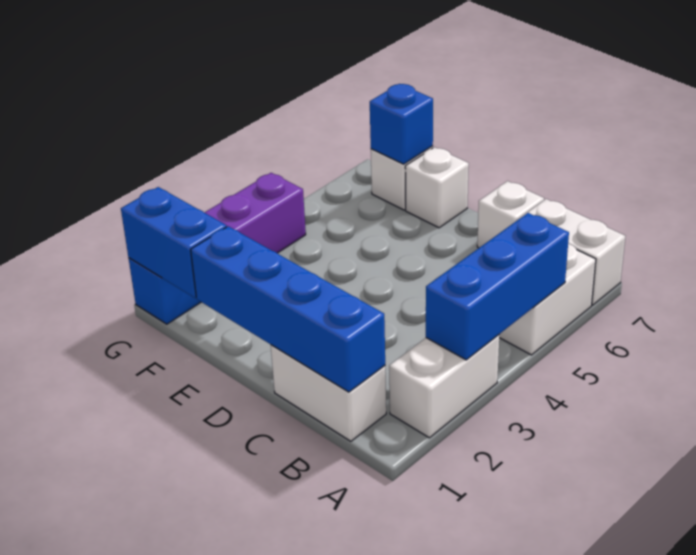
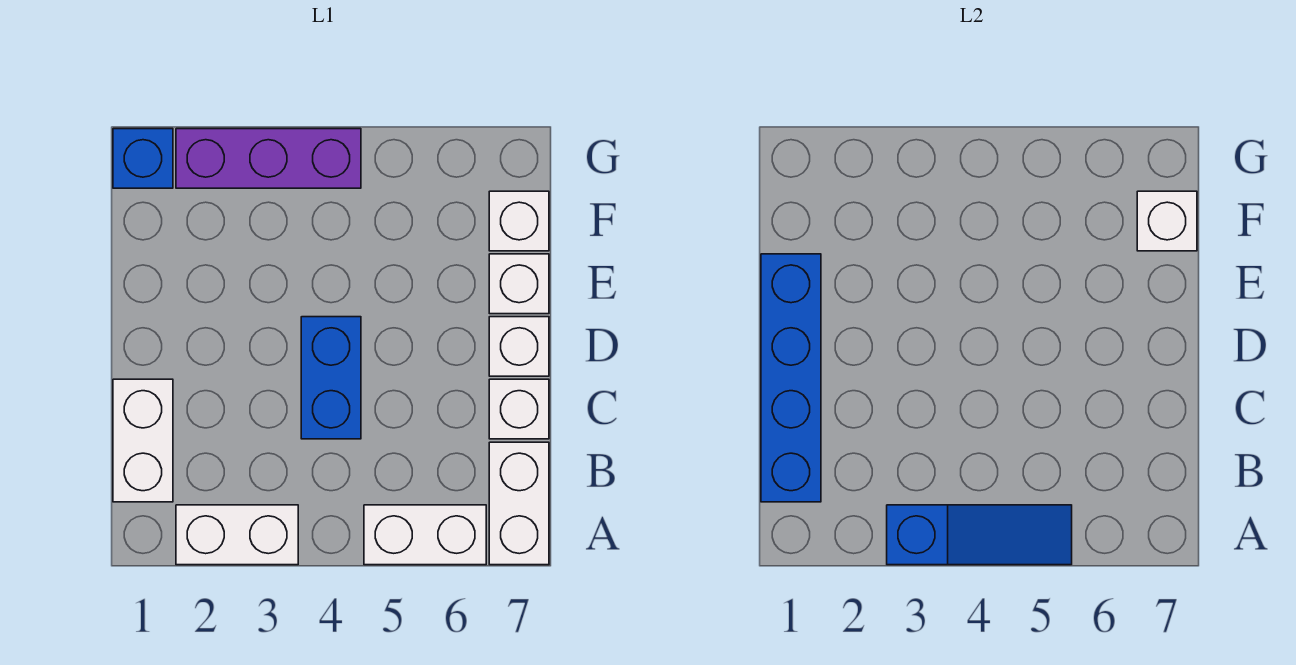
blue brick A3:A5 level 2 -> blue slope A3:A5 level 2 top 3
none -> white brick D7 level 1
blue brick F1:G1 level 2 -> blue brick C4:D4 level 1
blue brick F7 level 2 -> white brick F7 level 2

